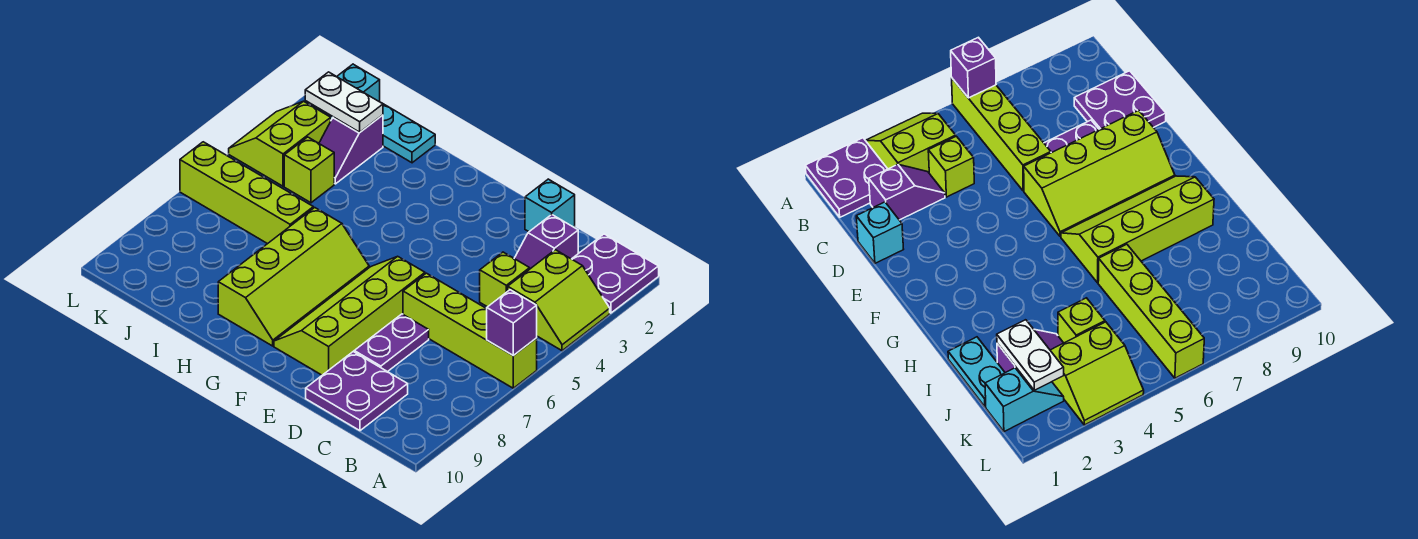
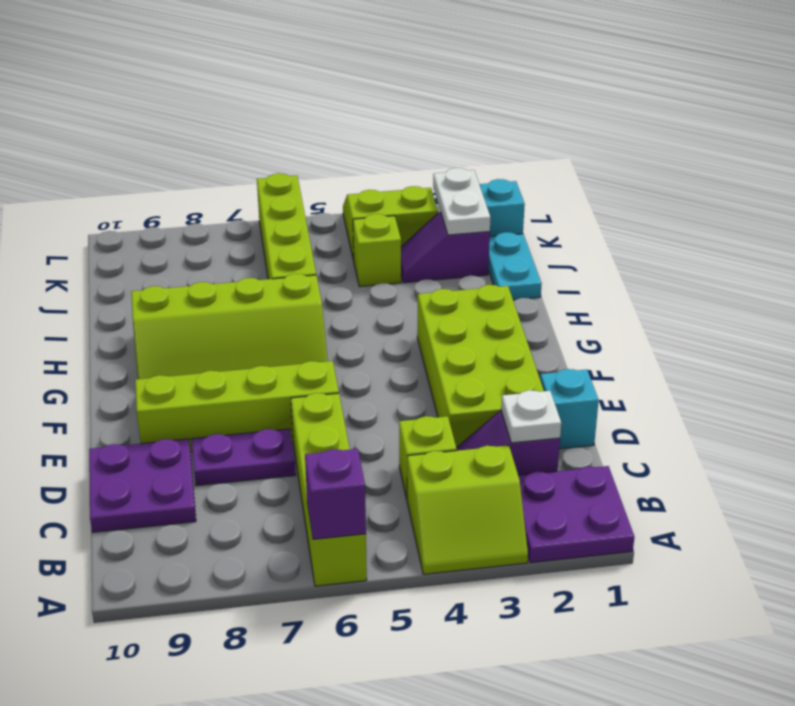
none -> white plate C2 level 2
none -> lime brick D2:G3 level 1

